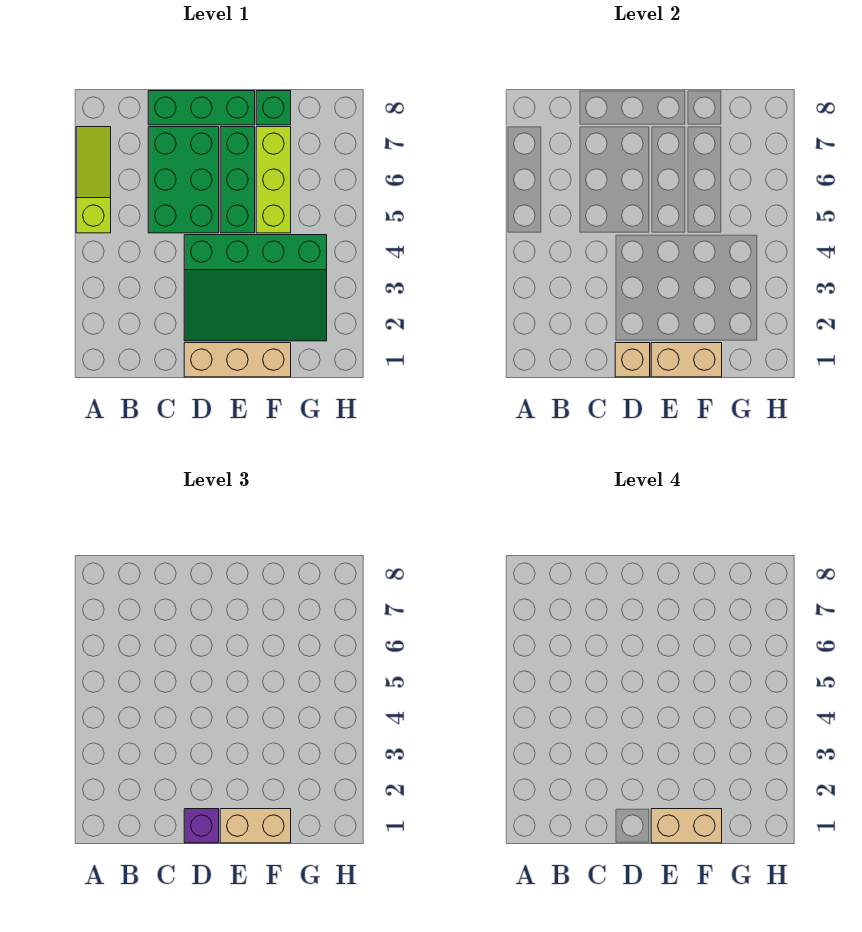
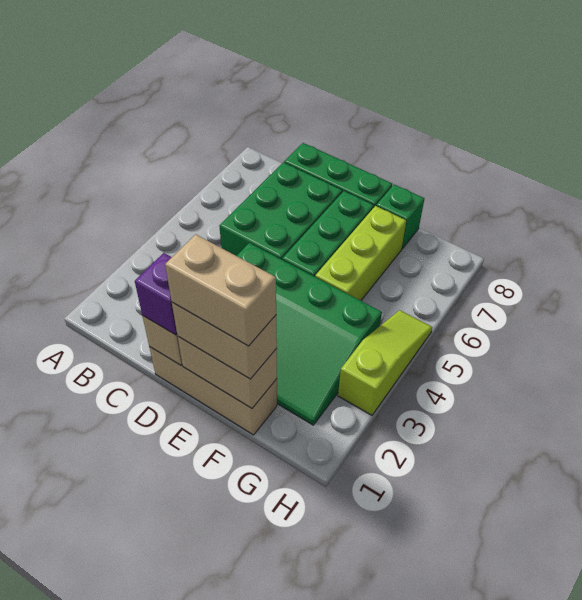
lime slope A5:A7 level 1 top 5 -> lime slope H3:H5 level 1 top 3

